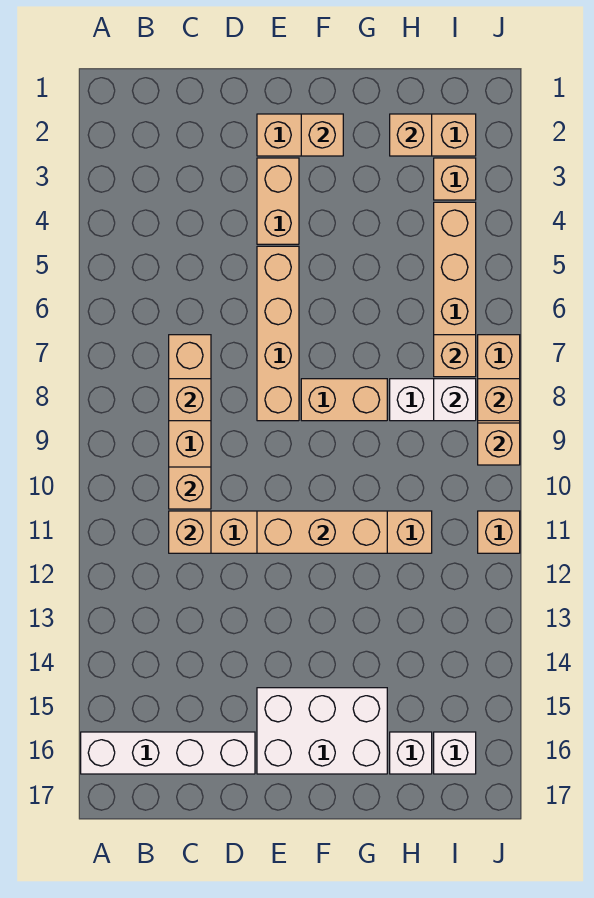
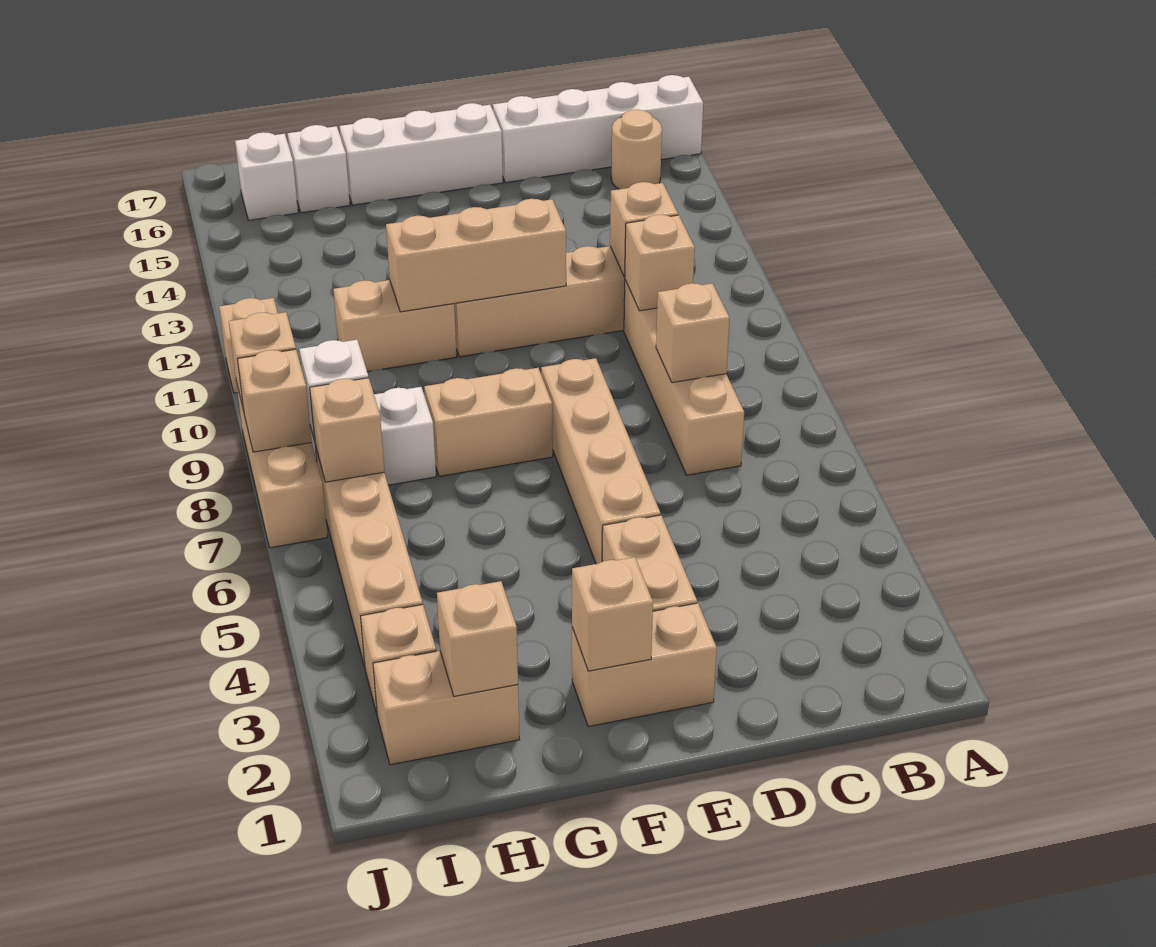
none -> tan round brick B15 level 1
white brick E15:G16 level 1 -> white brick E16:G16 level 1

